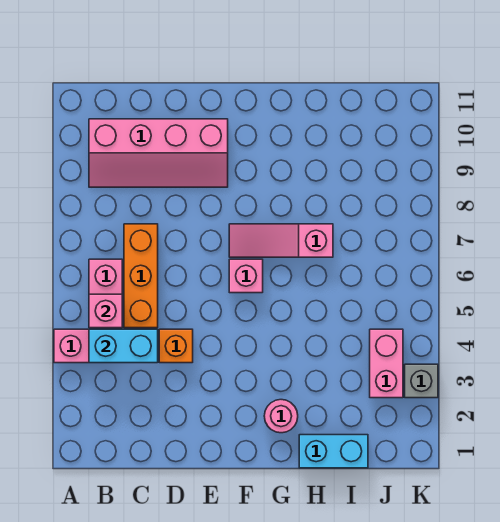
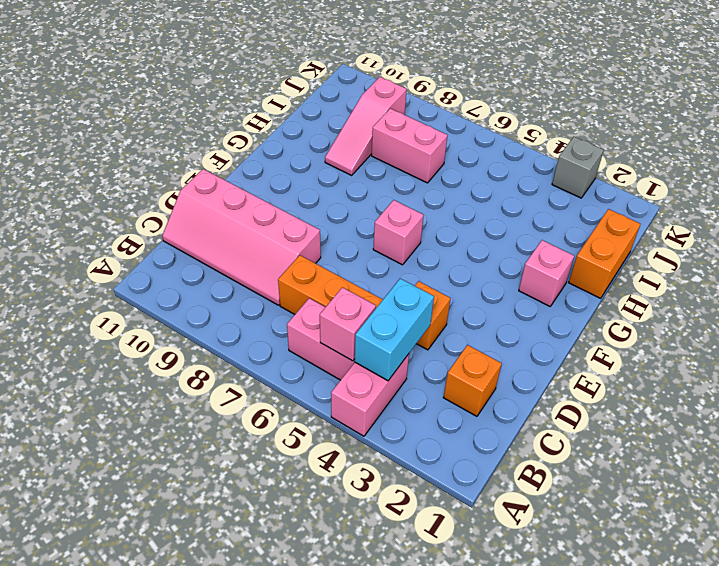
pink slope B9:E10 level 1 top 10 -> pink slope C8:D11 level 1 top D
none -> orange brick C2 level 1
pink slope F7:H7 level 1 top H -> pink slope H9:J9 level 1 top J
pink round brick G2 level 1 -> pink brick G2 level 1
cyan brick H1:I1 level 1 -> orange brick H1:I1 level 1
pink brick J3:J4 level 1 -> pink brick I7:I8 level 1

